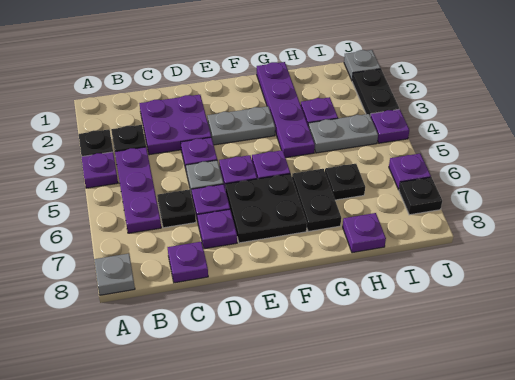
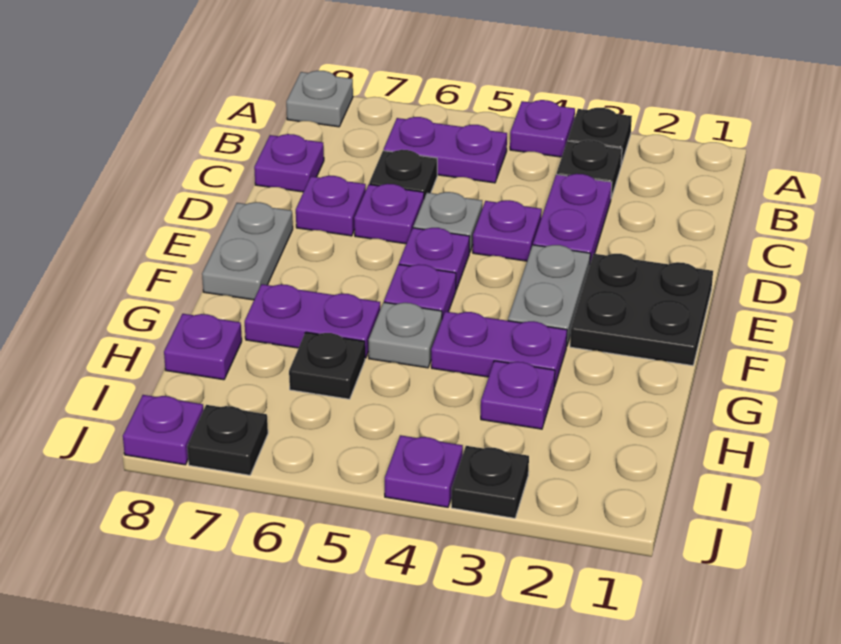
purple plate B4:B6 level 1 -> purple plate B5:B6 level 1
purple plate C2:D3 level 1 -> purple plate C3:D3 level 1
black plate E6:F7 level 1 -> black plate E1:F2 level 1
purple plate G1:G4 level 1 -> purple plate G3:G4 level 1
black plate G6:G7 level 1 -> purple plate G6:G7 level 1
grey plate H4:I4 level 1 -> grey plate E8:F8 level 1
grey plate J1 level 1 -> grey plate G5 level 1
black plate J2:J3 level 1 -> black plate J3 level 1
purple plate J6 level 1 -> purple plate J8 level 1

